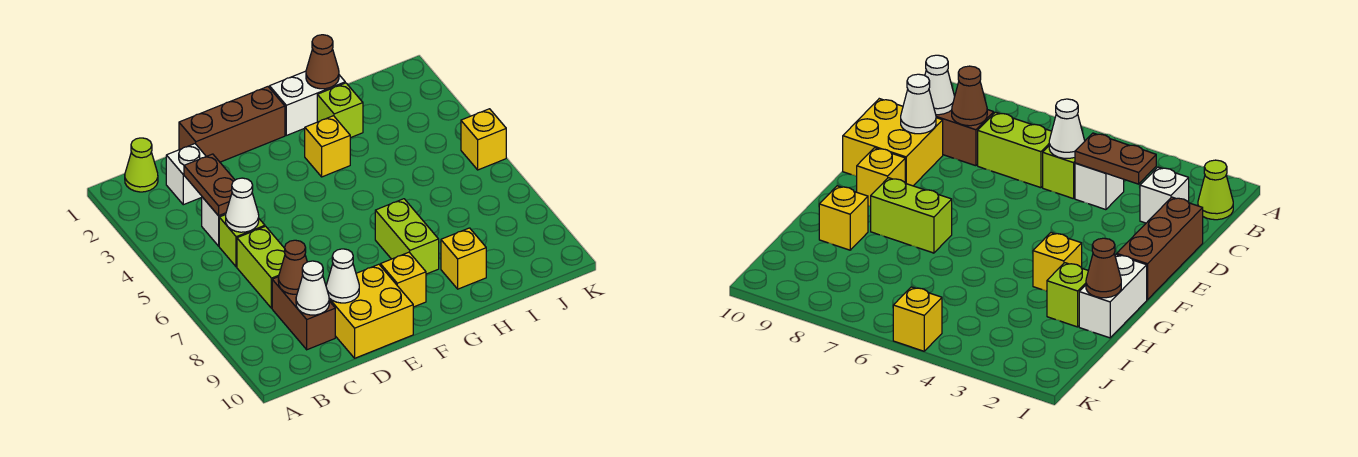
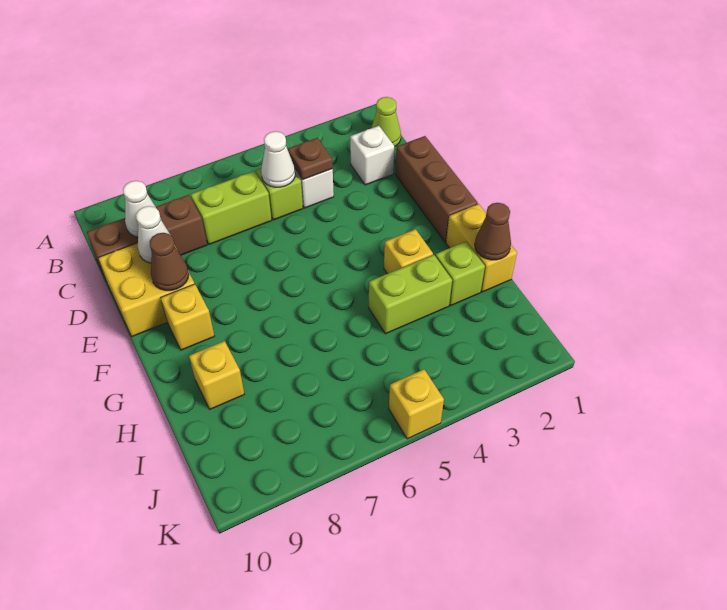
brown plate C3:C4 level 2 -> brown plate C4 level 2
brown brick C8:C9 level 1 -> brown brick C8:C10 level 1
brown cone C8 level 2 -> brown cone E9 level 2
white brick G1:H1 level 1 -> yellow brick G1:H1 level 1
lime brick G7:G8 level 1 -> lime brick H3:H4 level 1

